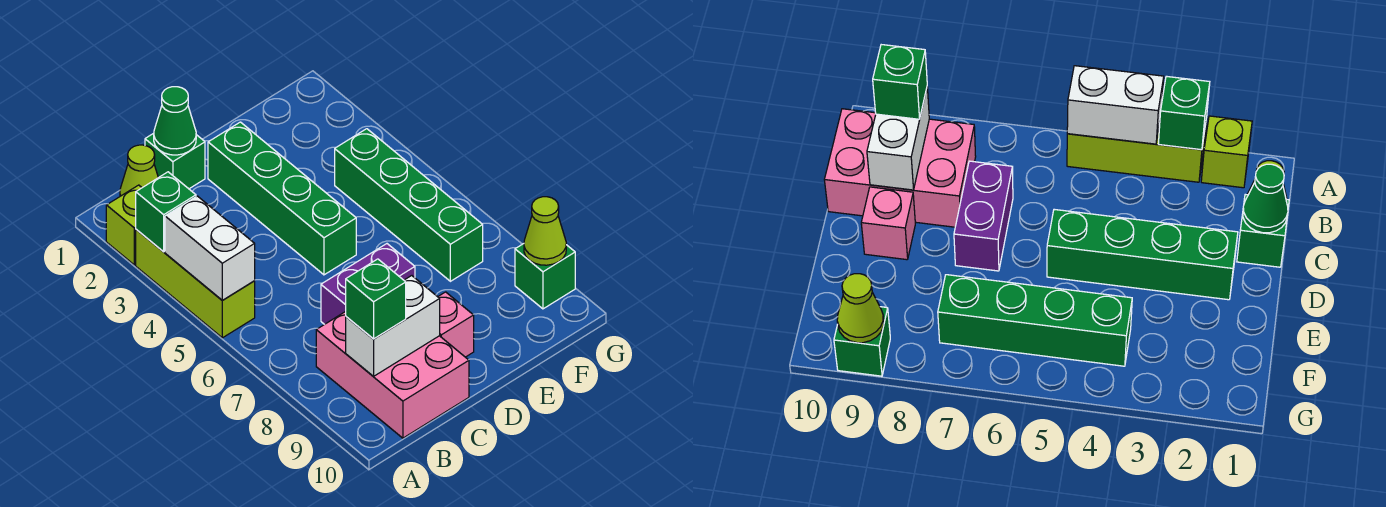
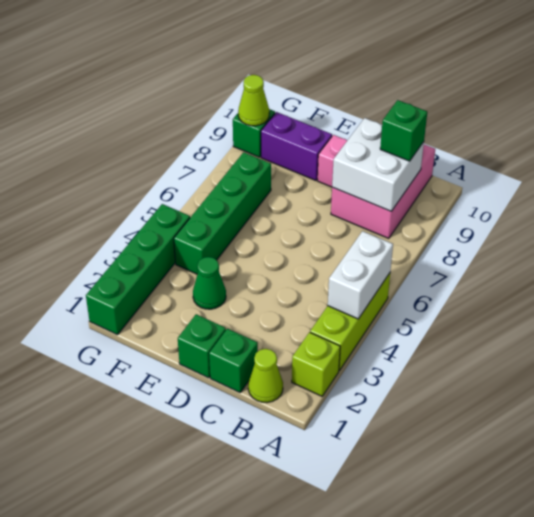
green brick A3 level 2 -> green brick D1 level 1
white brick B9:C9 level 2 -> white brick B8:C9 level 2
green cone C1 level 2 -> green cone E3 level 1
purple brick C7:D7 level 1 -> purple brick E9:F9 level 1
green brick D2:D5 level 1 -> green brick G1:G4 level 1

